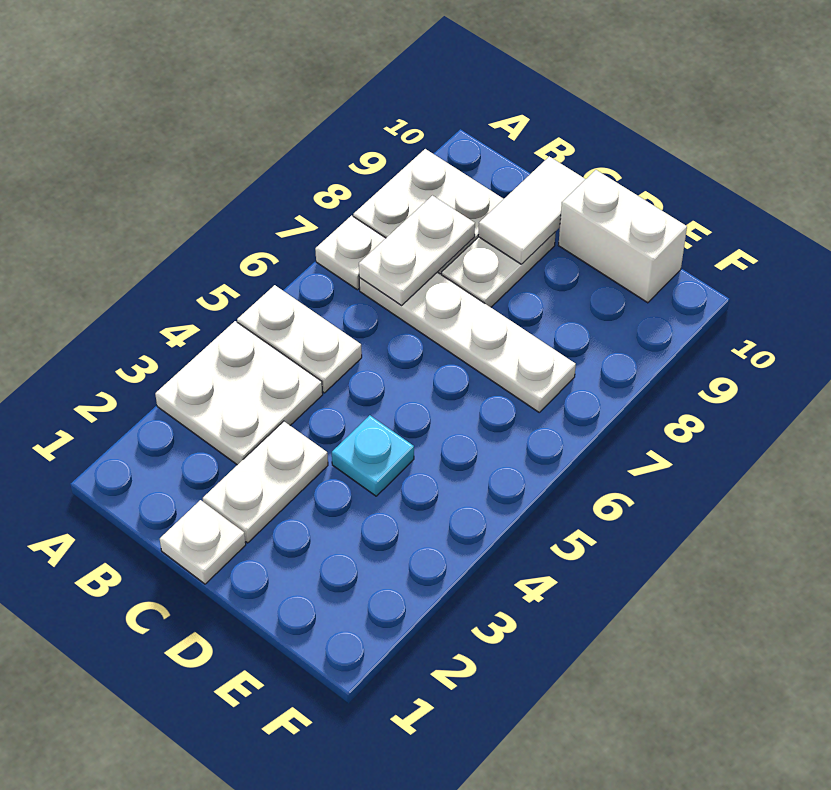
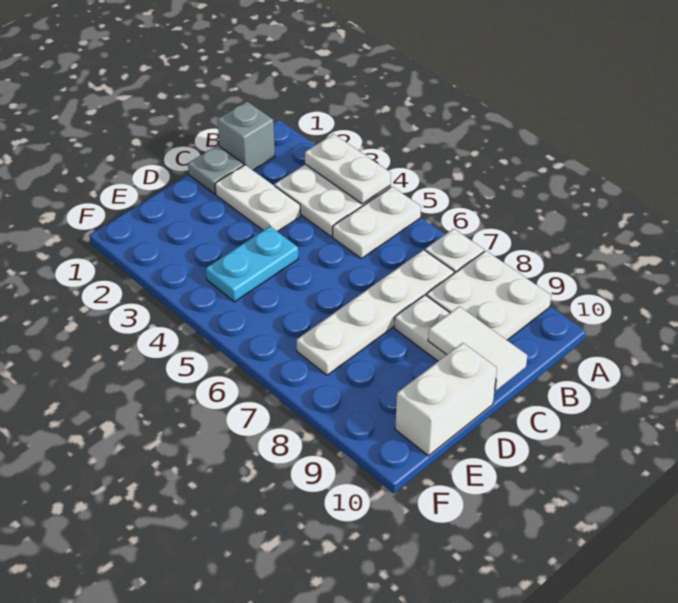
none -> grey brick B1 level 1
white plate B7:B8 level 2 -> white plate A3:A4 level 2
white plate C1 level 1 -> grey plate C1 level 1
cyan plate D4 level 1 -> cyan plate D4:E4 level 1

